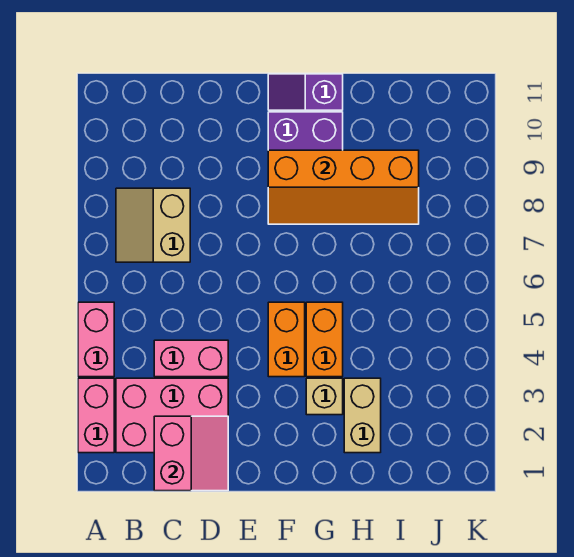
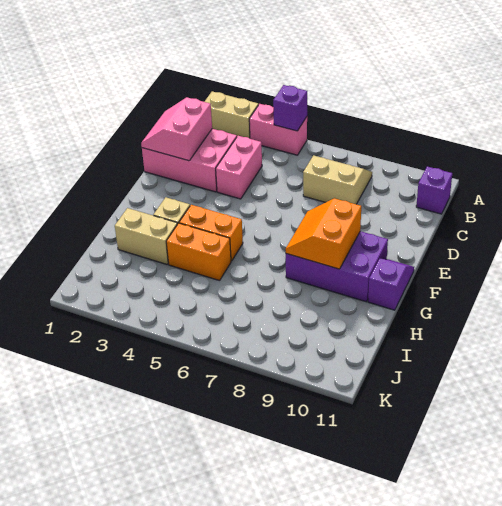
pink brick A2:A3 level 1 -> tan brick A2:A3 level 1
none -> purple brick A5 level 2
pink brick B2:D3 level 1 -> pink brick C1:D3 level 1
none -> purple brick B11 level 1
pink slope C1:D2 level 2 top C -> pink slope C1:D2 level 2 top 2
orange brick F4:F5 level 1 -> orange brick H4:H5 level 1
orange slope F8:I9 level 2 top 9 -> orange slope F8:G9 level 2 top 9

